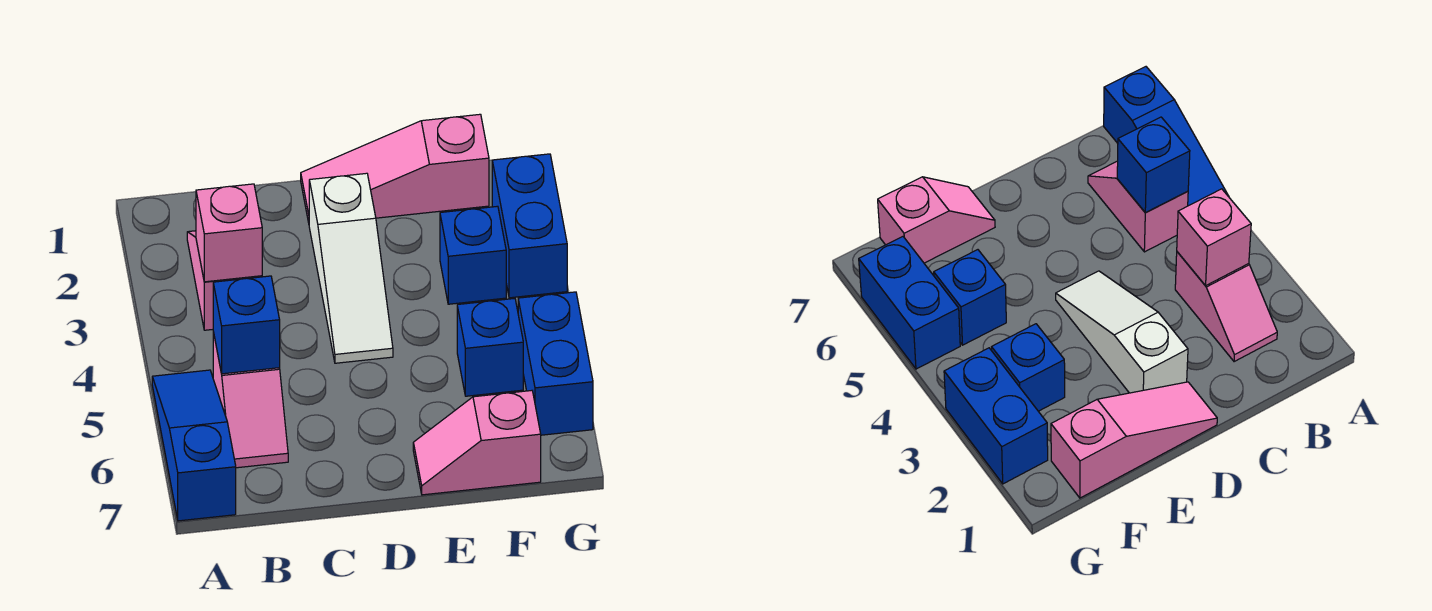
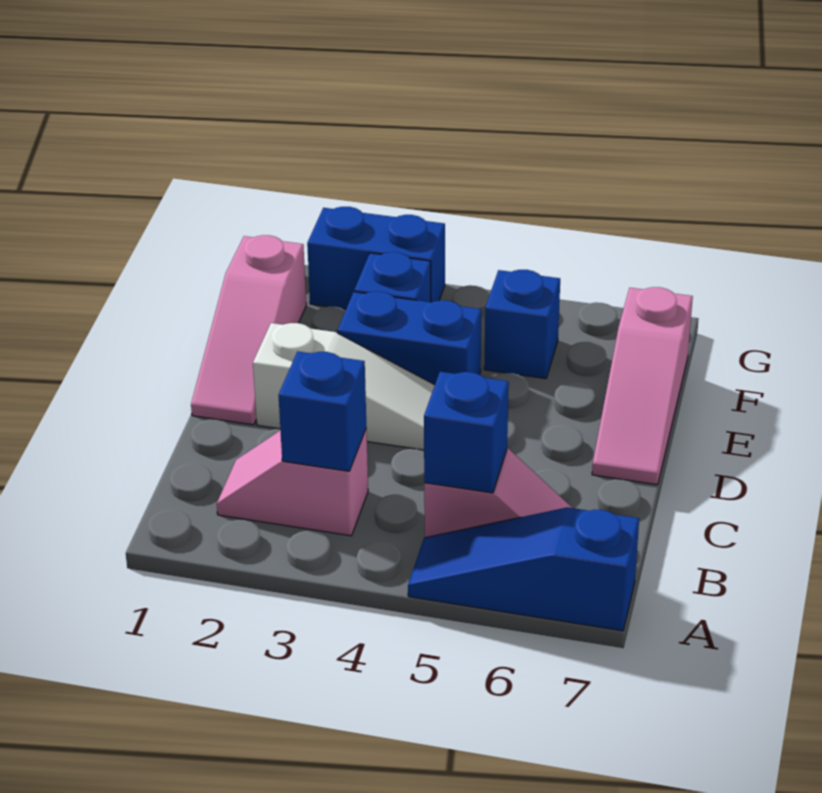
pink brick B3 level 2 -> blue brick B3 level 2
pink slope E7:F7 level 1 top F -> pink slope D7:F7 level 1 top F
blue brick G5:G6 level 1 -> blue brick E3:E4 level 1

